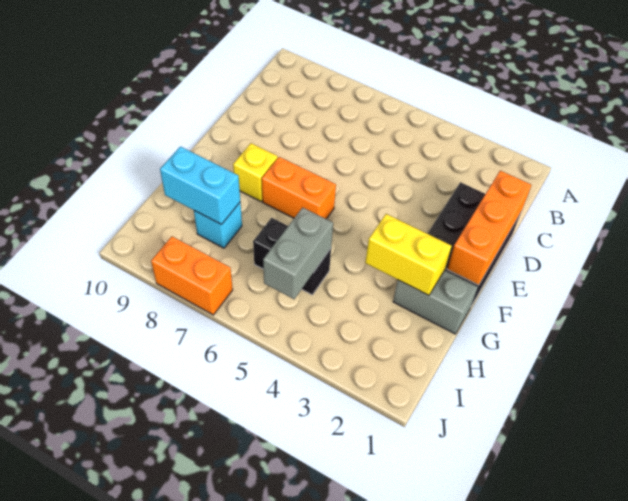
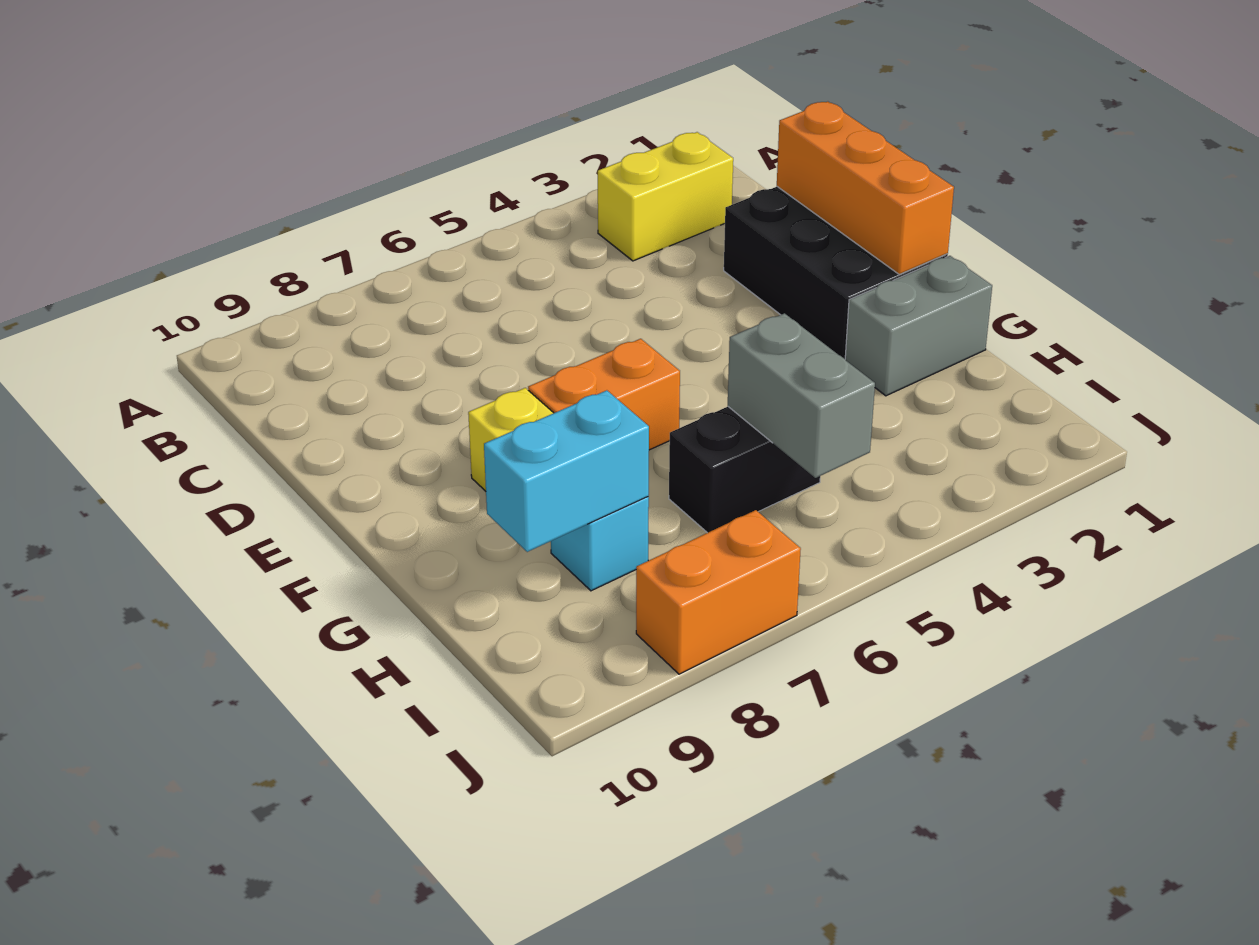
yellow brick G2:G3 level 2 -> yellow brick B2:B3 level 1

